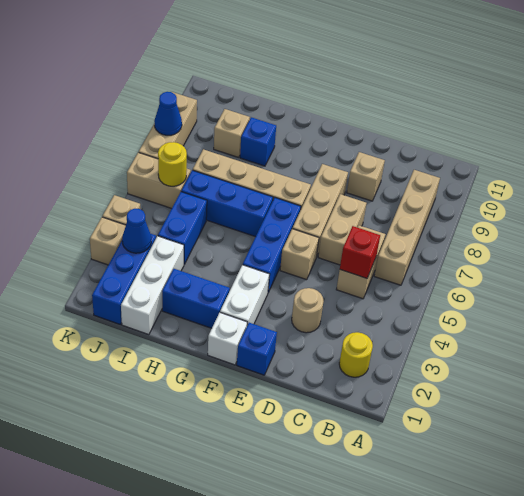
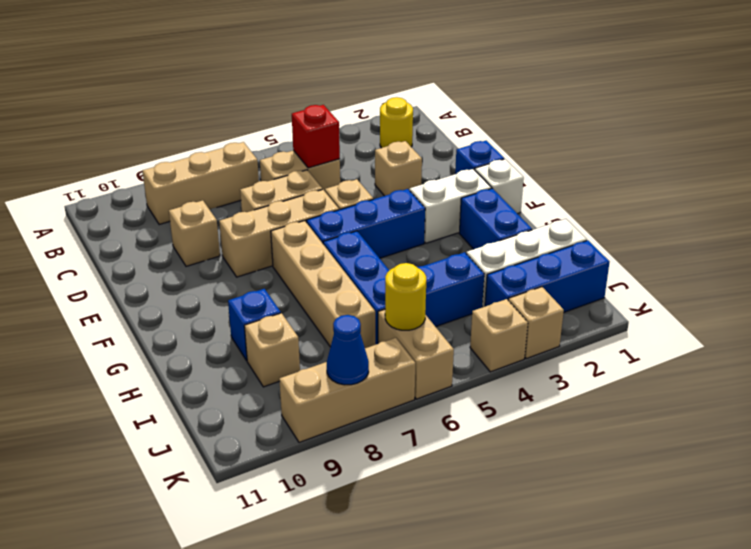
tan brick B6:B9 level 1 -> tan brick B7:B9 level 1
tan round brick D3 level 1 -> tan brick D3 level 1
blue cone J3 level 2 -> none

